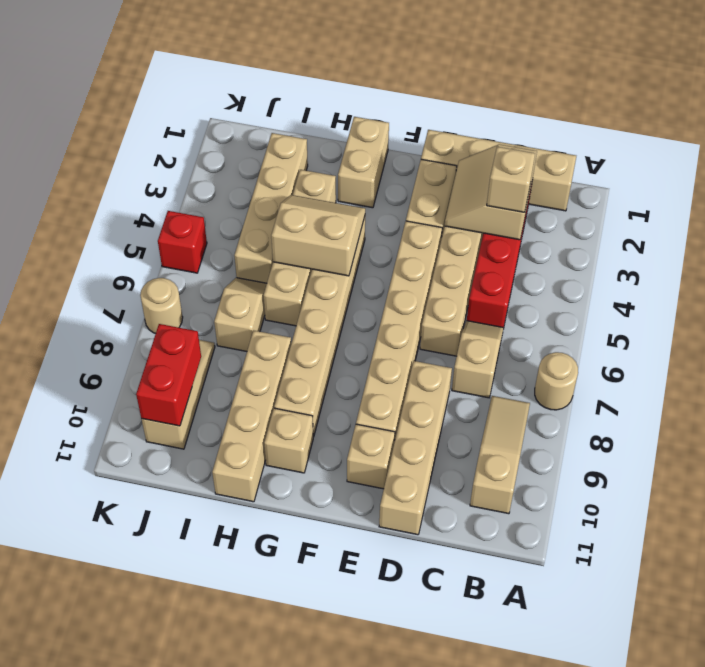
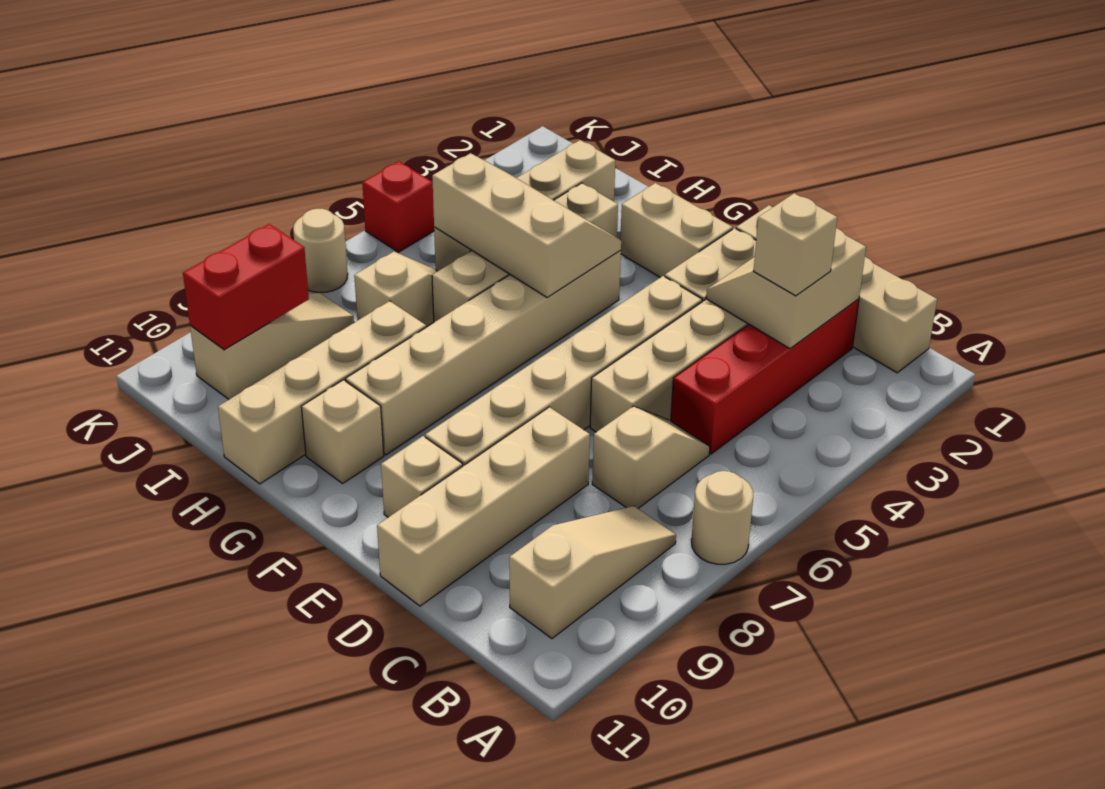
tan brick G1:G2 level 1 -> tan brick F2:G2 level 1
tan slope G4:H5 level 2 top 5 -> tan slope G4:I5 level 2 top 5

